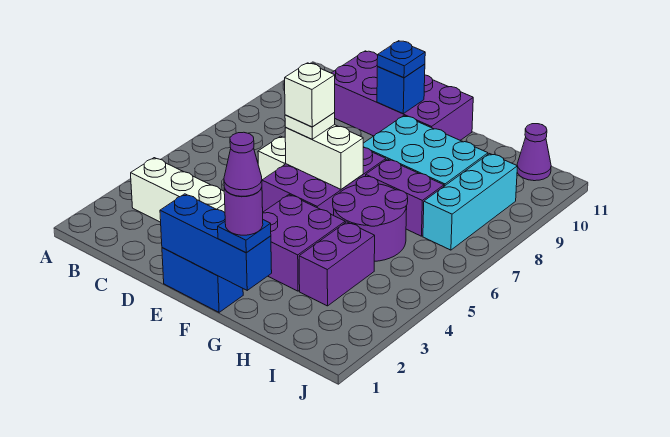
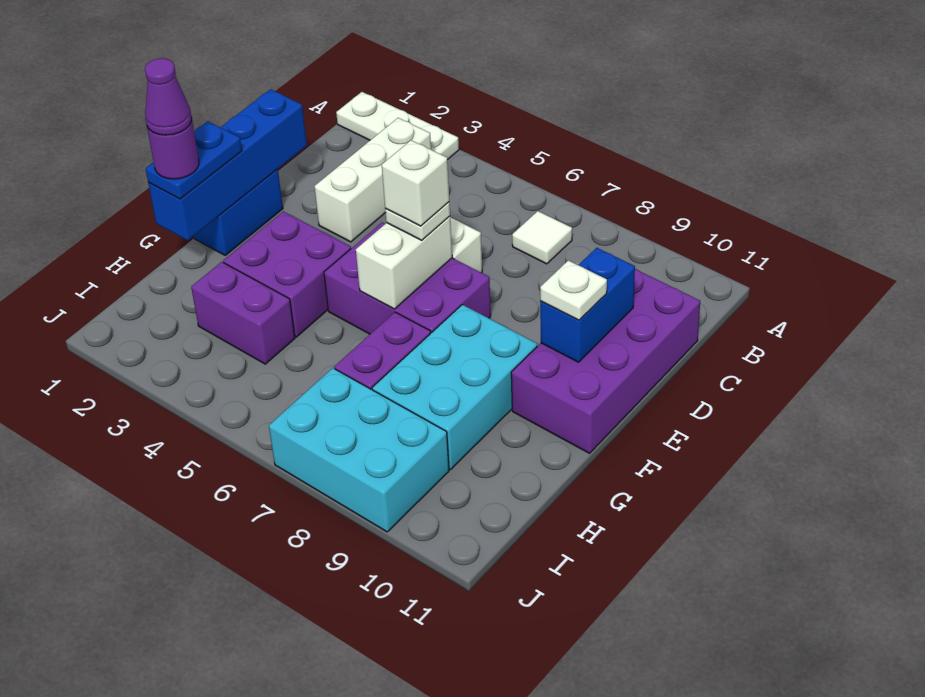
none -> white plate A1:A3 level 1
none -> white tile B7 level 1
blue brick E1:G1 level 2 -> blue brick D1:G1 level 2
blue brick E10 level 2 -> blue brick D10:E10 level 2
blue plate E10 level 3 -> white plate E10 level 3
blue plate G1 level 3 -> blue plate F1:G1 level 3
purple round brick G5:H6 level 1 -> none
cyan brick I7:I9 level 1 -> cyan brick I7:J9 level 1
purple cone I11 level 1 -> none

